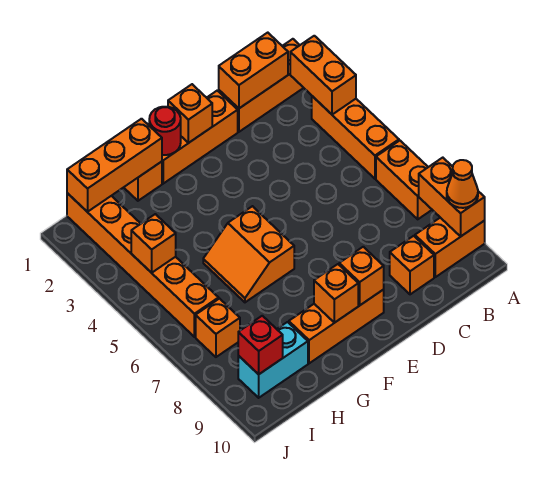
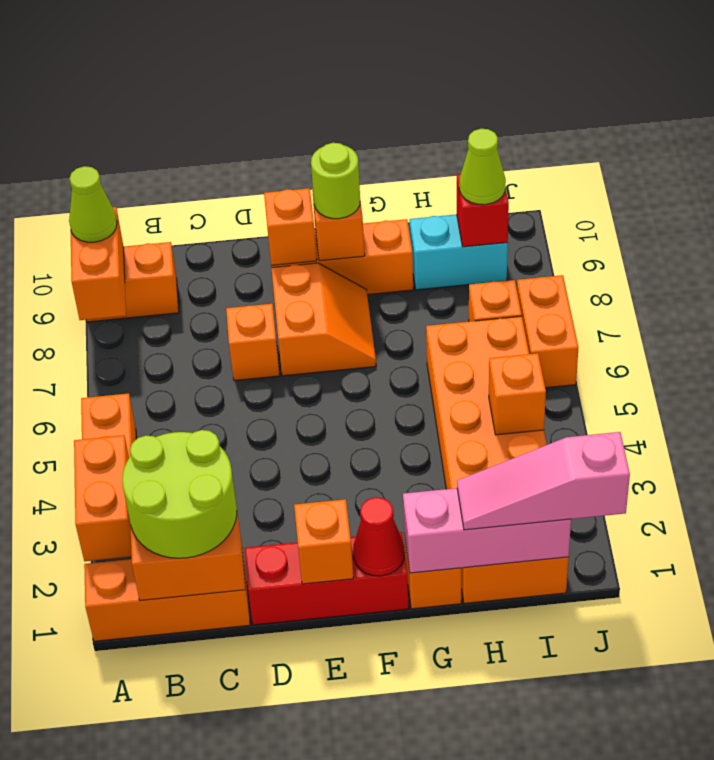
orange brick A6:A7 level 1 -> orange brick J6:J7 level 1
orange cone A9 level 3 -> lime cone A9 level 3
none -> lime round brick B1:C2 level 3
orange brick C9 level 1 -> orange brick D7 level 1
orange brick D1:F1 level 1 -> red brick D1:F1 level 1
red round brick F1 level 2 -> red cone F1 level 2
orange slope F5:G6 level 1 top F -> orange slope E7:F8 level 1 top E
none -> lime round brick F9 level 3
orange brick G1:I1 level 2 -> pink brick G1:I1 level 2
none -> pink slope H1:J1 level 3 top J
orange brick I1:I6 level 1 -> orange brick H1:I6 level 1
none -> lime cone I9 level 3

